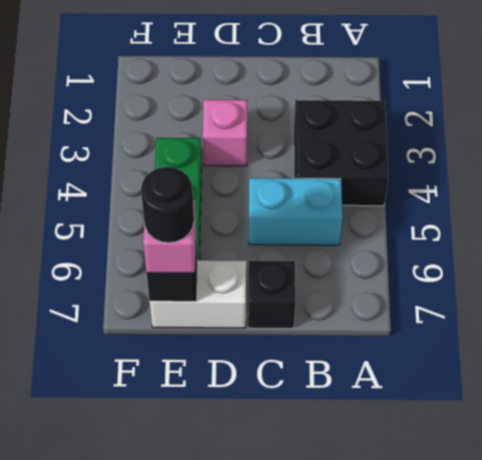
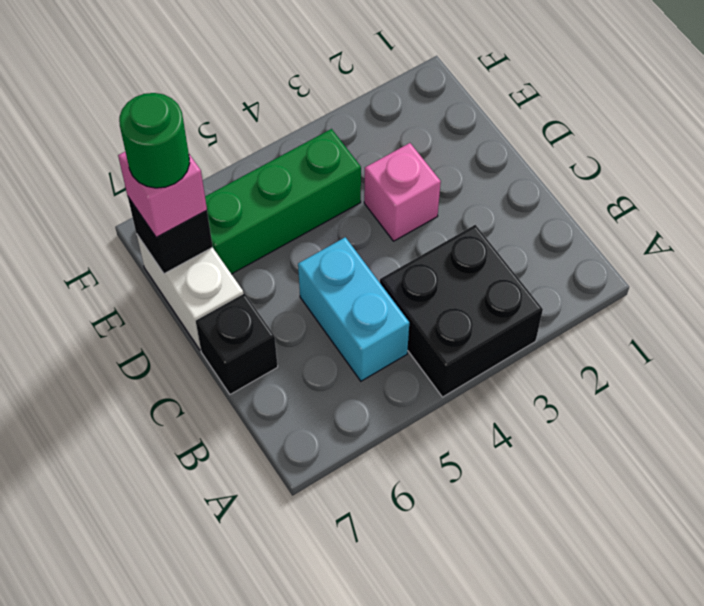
black round brick E7 level 4 -> green round brick E7 level 4

